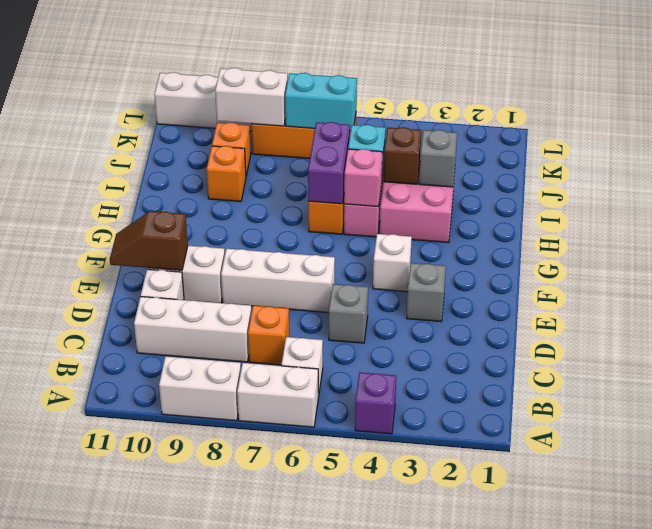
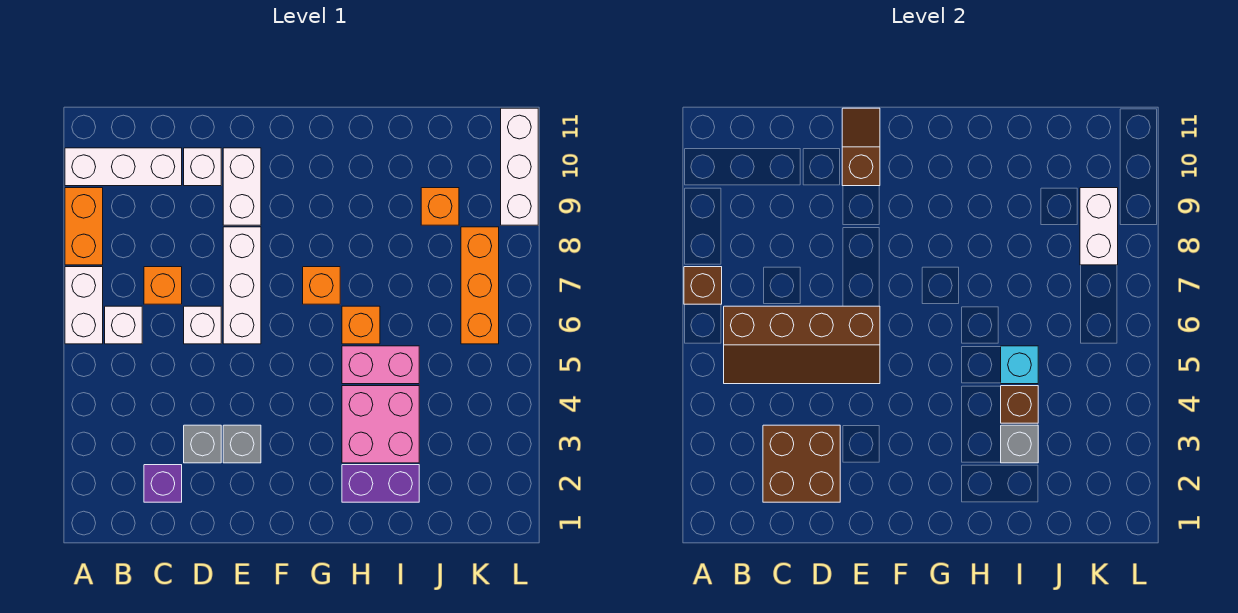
purple brick A4 level 1 -> purple brick C2 level 1
none -> brown brick A7 level 2
white brick A8:A9 level 1 -> orange brick A8:A9 level 1
none -> brown slope B5:E6 level 2 top 6
none -> brown brick C2:D3 level 2
white brick C8:C10 level 1 -> white brick A10:C10 level 1
grey brick D5 level 1 -> grey brick D3 level 1
white brick F4 level 1 -> white brick D6 level 1
pink brick H5 level 2 -> none
purple brick H6:I6 level 2 -> purple brick H2:I2 level 1
orange brick I9 level 1 -> orange brick G7 level 1
cyan brick K6:K7 level 2 -> none

